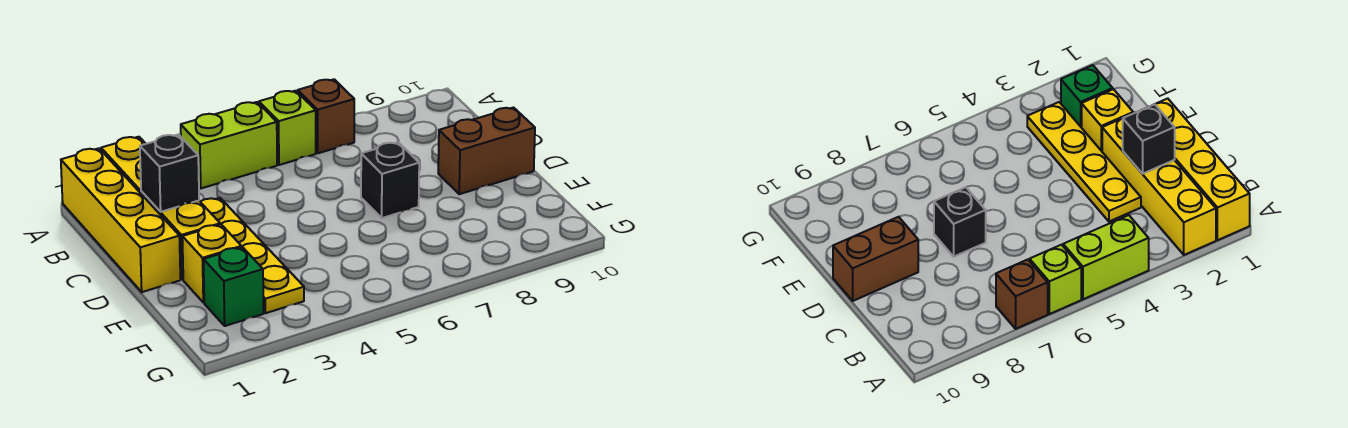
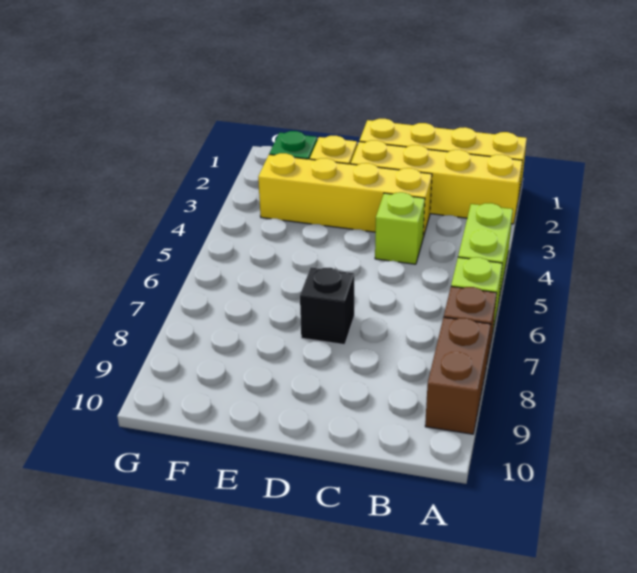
black brick C2 level 2 -> none
yellow plate C3:F3 level 1 -> yellow brick C3:F3 level 1
none -> lime brick C4 level 1
brown brick D9:D10 level 1 -> brown brick A8:A9 level 1

